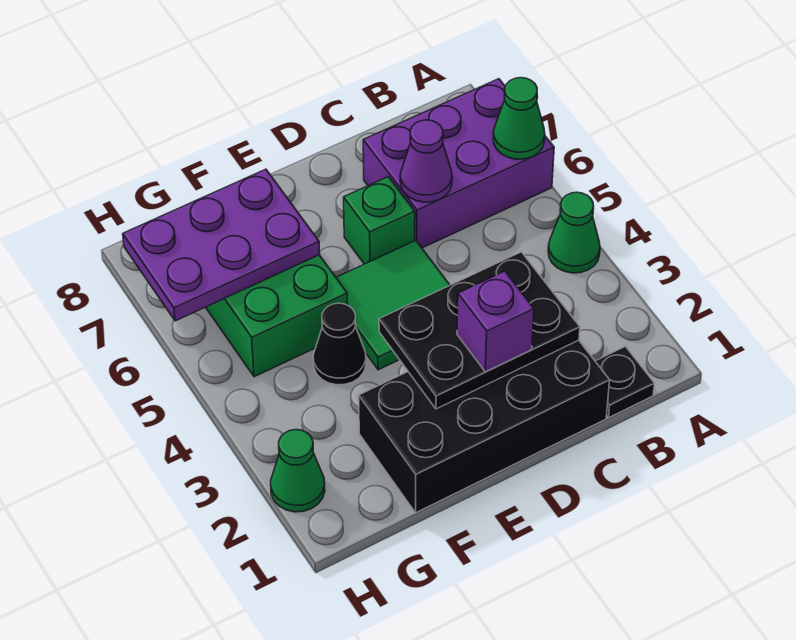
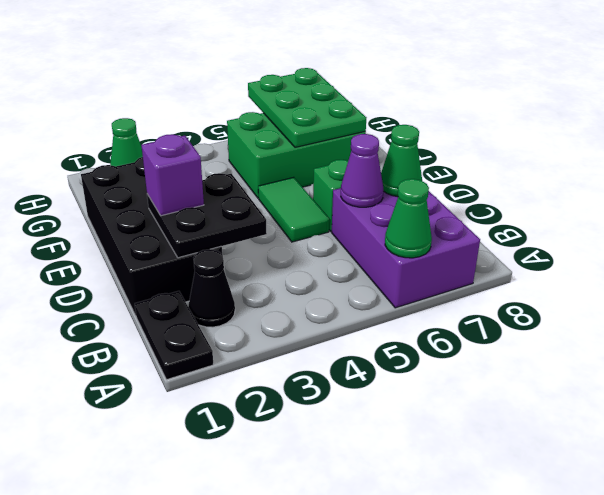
green cone A4 level 1 -> green cone C7 level 2
black plate B1 level 1 -> black plate A1:B1 level 1
black plate C2:E3 level 2 -> black plate C2:D3 level 2
green tile D4:E5 level 1 -> green tile D5:E5 level 1
black cone F4 level 1 -> black cone B2 level 1
purple plate F6:H7 level 2 -> green plate F6:H7 level 2

